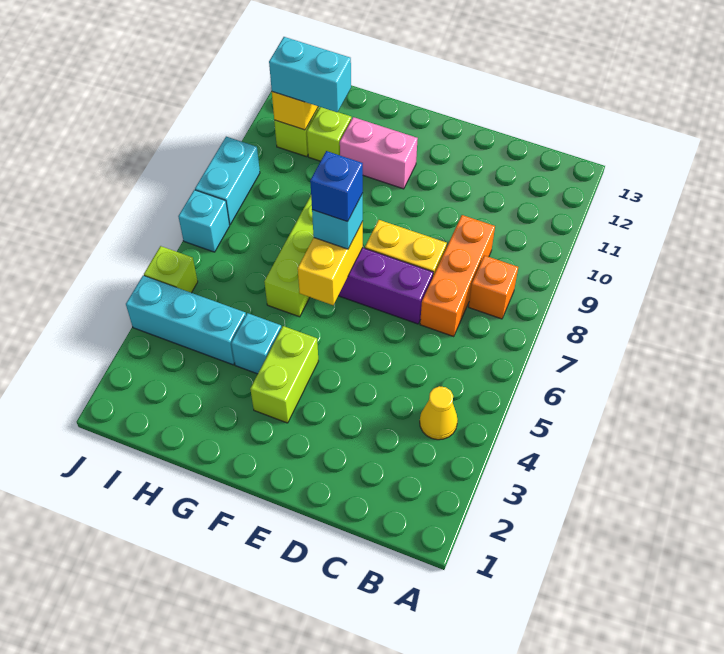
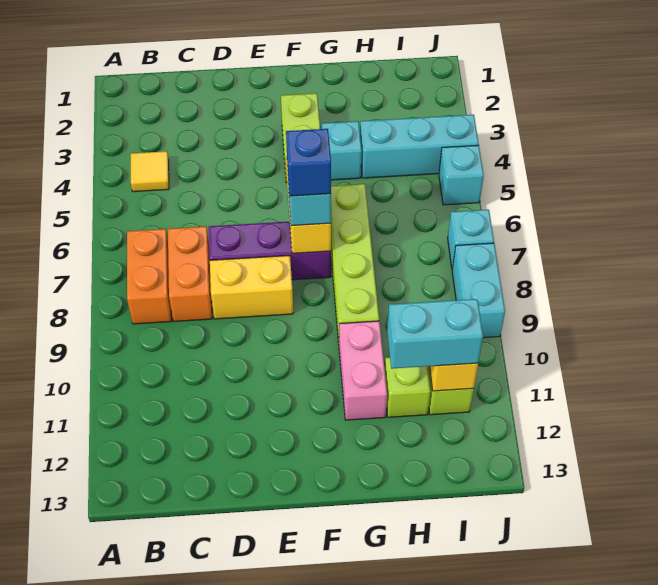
yellow cone B4 level 1 -> yellow tile B4 level 1
orange brick B8 level 1 -> orange brick B7:B8 level 1
orange brick C7:C9 level 1 -> orange brick C7:C8 level 1
pink brick F11:G11 level 1 -> pink brick G10:G11 level 1
lime brick J5 level 1 -> cyan brick J5 level 1

